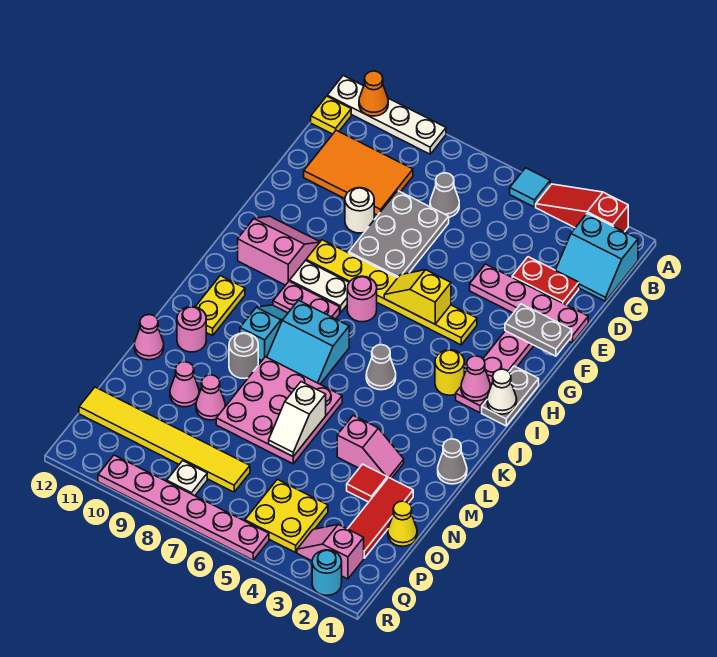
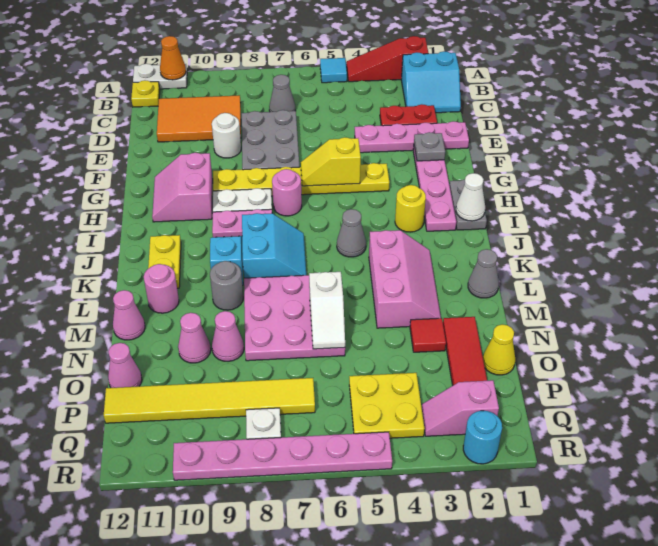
white plate A9:A12 level 1 -> white plate A11:A12 level 1
grey plate F1:F2 level 2 -> grey plate F2 level 2
pink slope G10:H11 level 1 top H -> pink slope G10:H11 level 1 top 10
pink cone I2 level 2 -> pink cone O12 level 1
cyan slope J7:K8 level 1 top J -> cyan slope J7:K8 level 1 top 8
pink slope M3:M4 level 1 top 4 -> pink slope K3:M4 level 1 top 4

